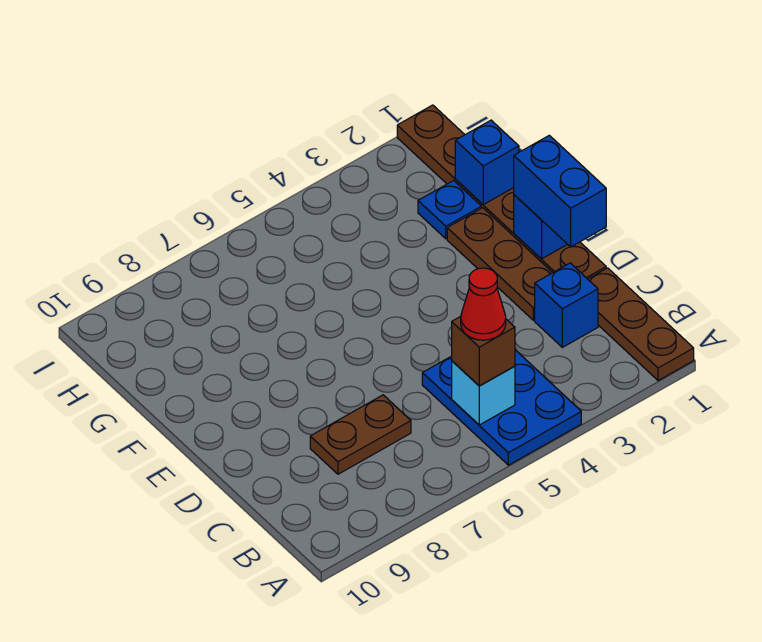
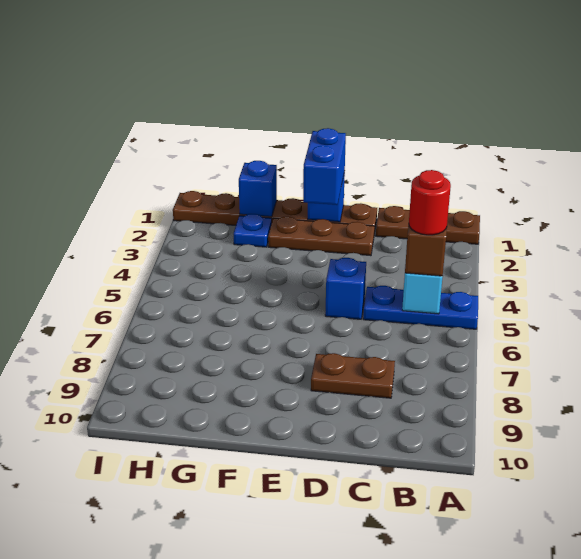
blue plate A4:C5 level 1 -> blue plate A5:C5 level 1
red cone B5 level 4 -> red round brick B5 level 4
blue brick C2 level 1 -> blue brick D5 level 1
brown plate C7:C8 level 1 -> brown plate C8:D8 level 1
blue brick D1:E1 level 3 -> blue brick E1:E2 level 3

